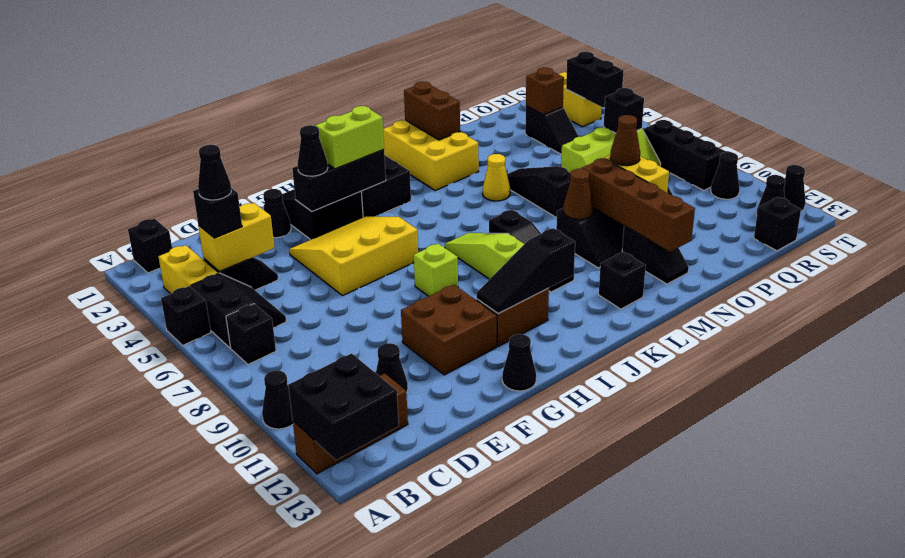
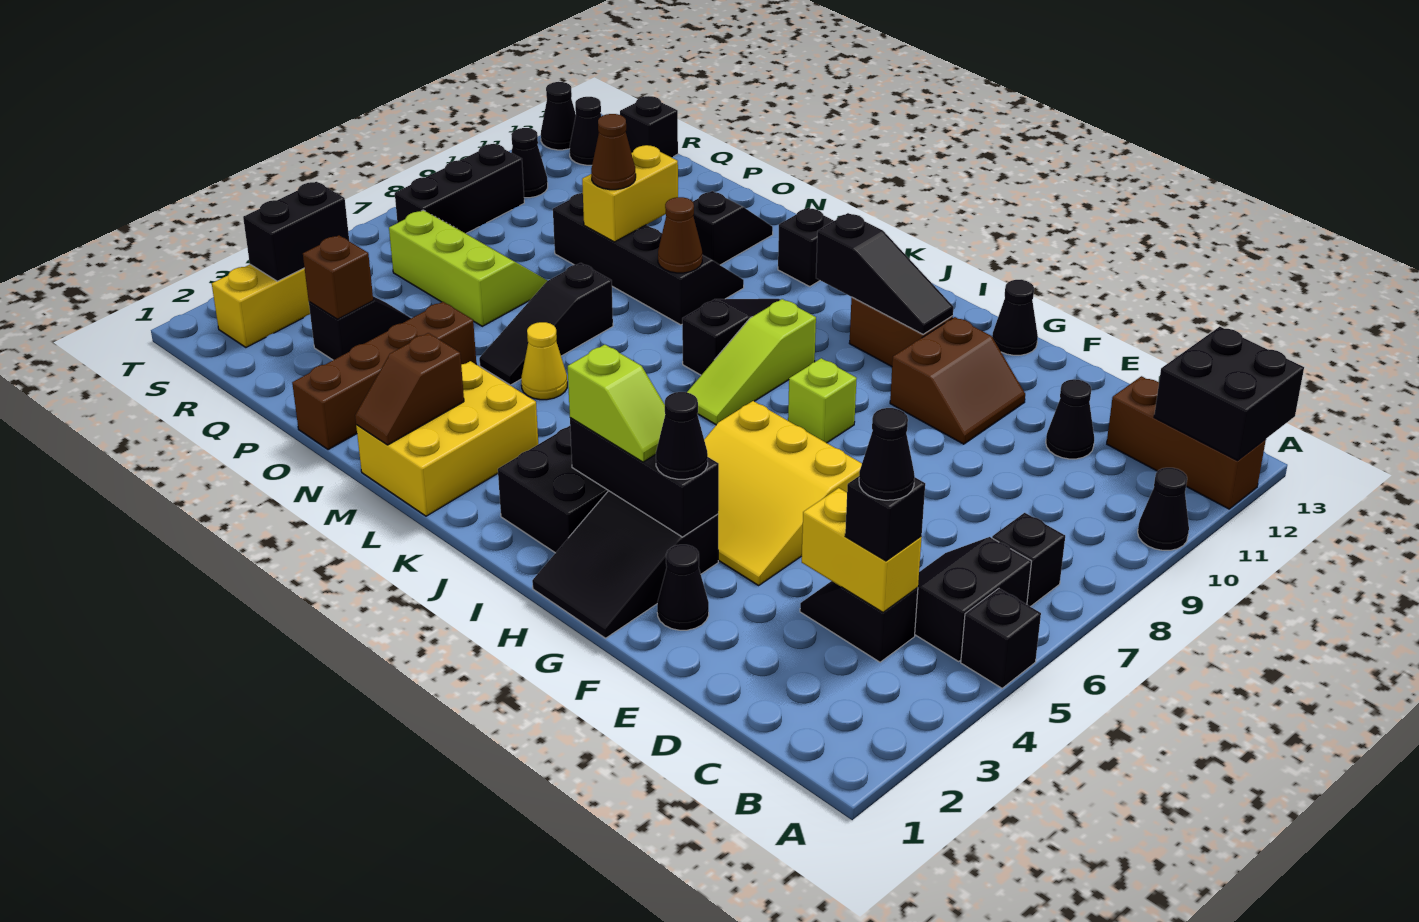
black brick B1 level 1 -> none
yellow brick B3:B4 level 1 -> none
brown brick F10:G11 level 1 -> brown slope F10:G11 level 1 top G
lime brick H3:I3 level 3 -> lime slope H3:I3 level 3 top I
brown brick M1:M2 level 2 -> brown slope M1:M2 level 2 top 2
brown brick N9:N12 level 2 -> brown brick O1:O4 level 1
black brick R6 level 2 -> none

